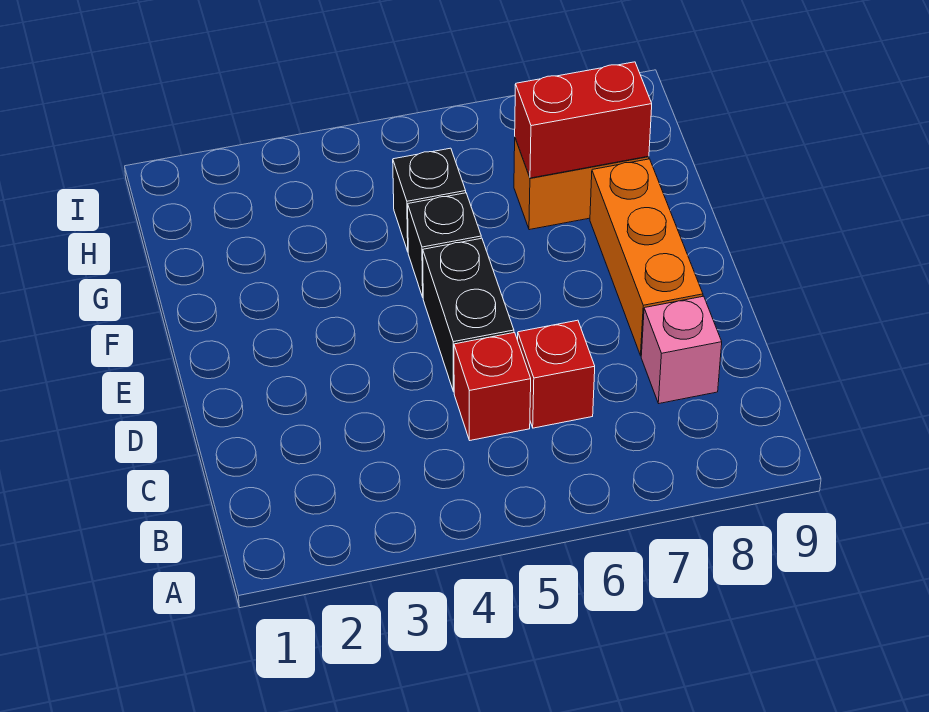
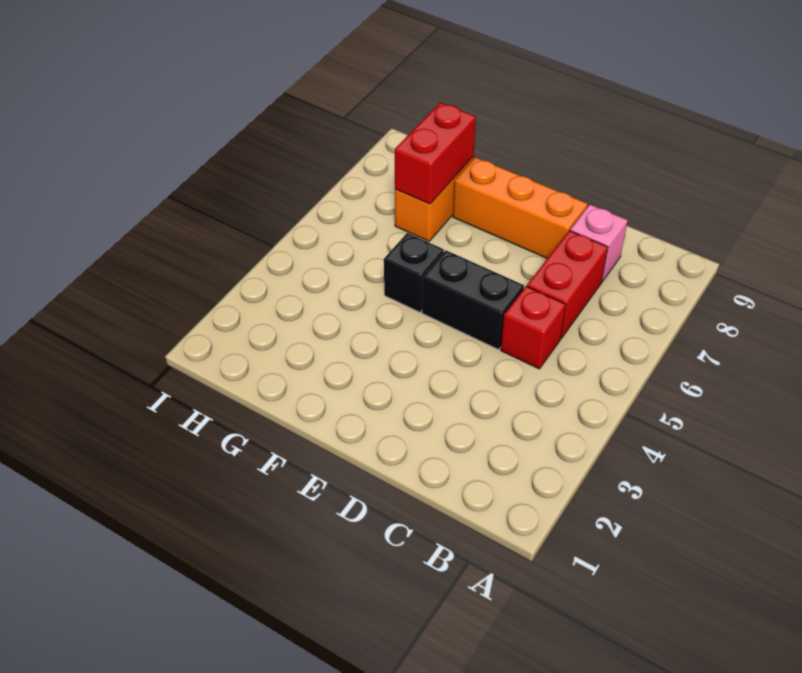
red brick C6 level 1 -> red brick C6:C7 level 1
black brick G5 level 1 -> none

